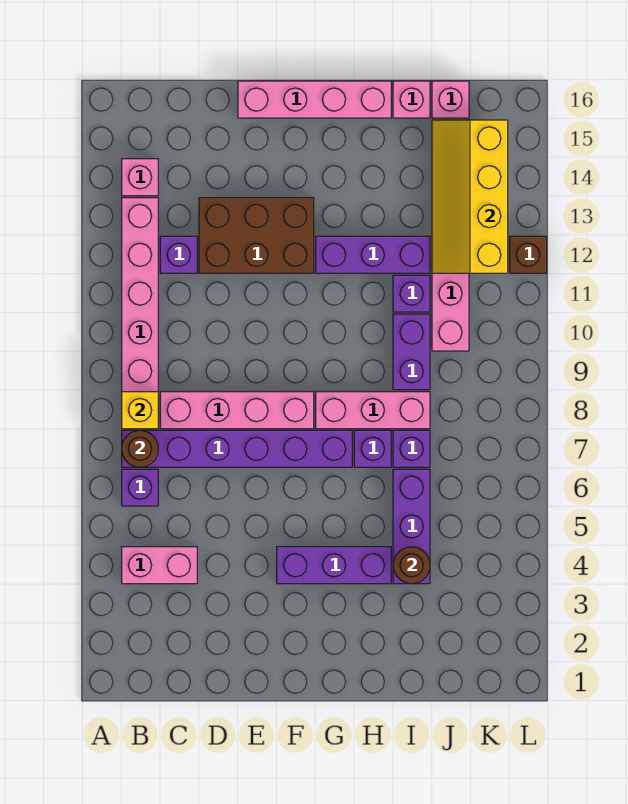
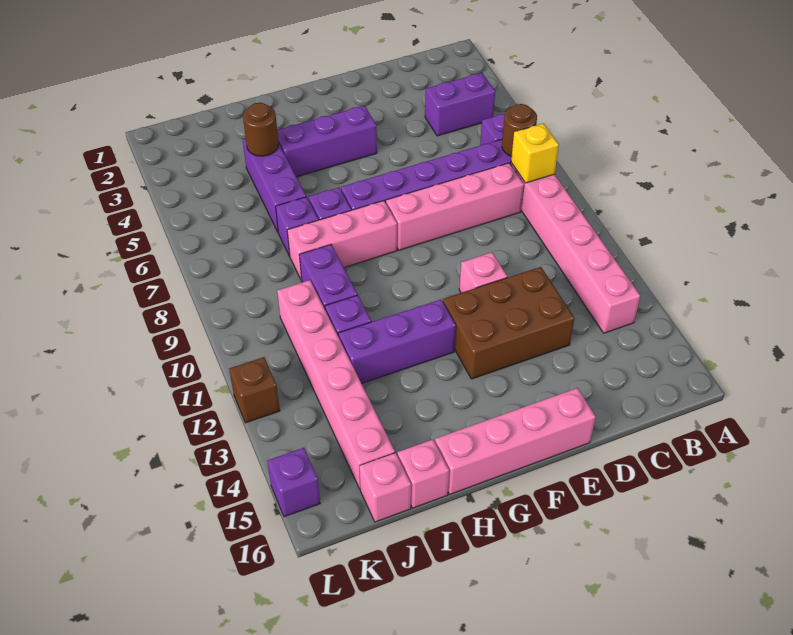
pink brick B4:C4 level 1 -> purple brick B4:C4 level 1
pink brick B14 level 1 -> pink brick E11 level 1
purple brick C12 level 1 -> purple brick L15 level 1
yellow slope J12:K15 level 2 top K -> none

